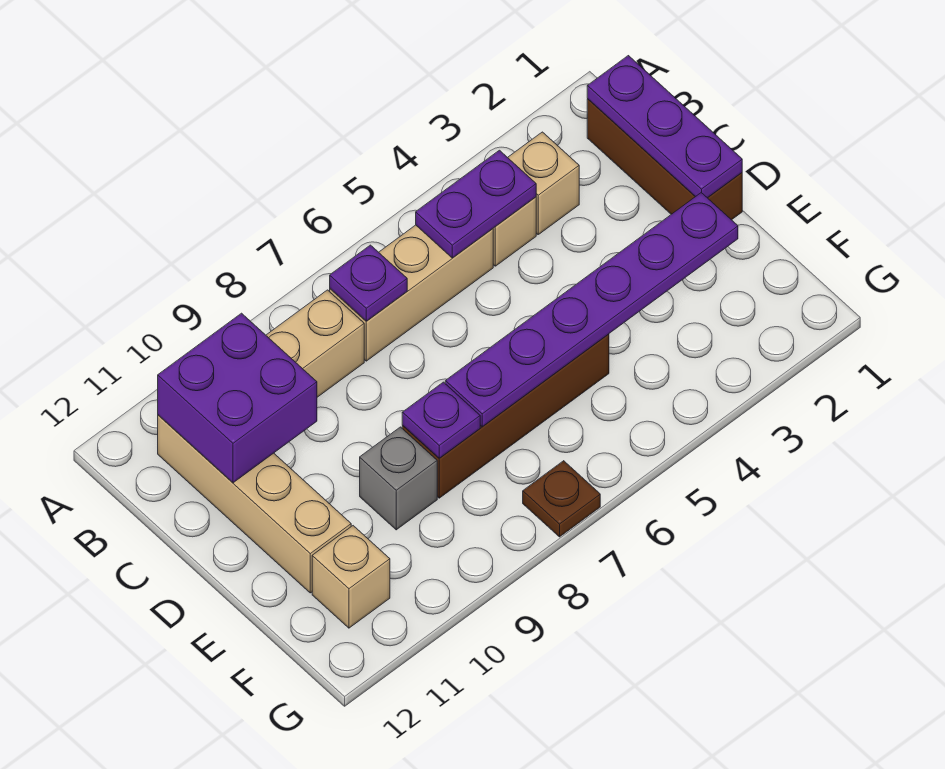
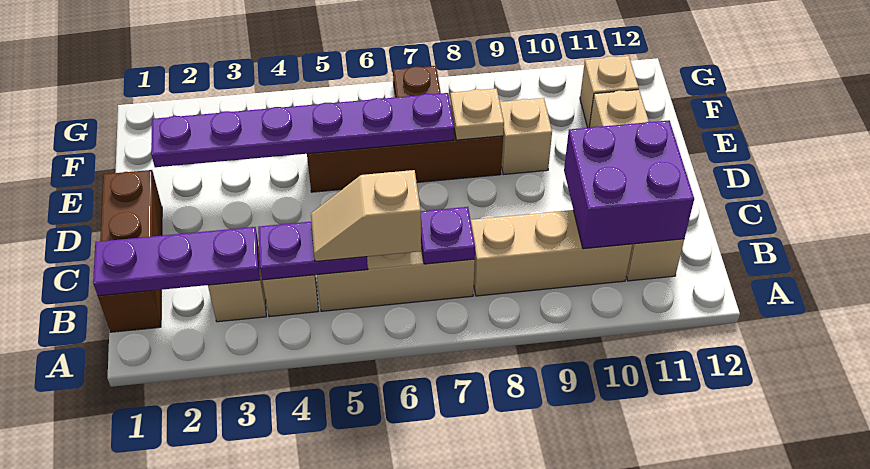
purple plate B1:D1 level 2 -> purple plate B1:B3 level 2
none -> tan slope B5:B6 level 3 top 6
purple plate E8 level 2 -> tan plate E8 level 2
grey brick E9 level 1 -> tan brick E9 level 1

